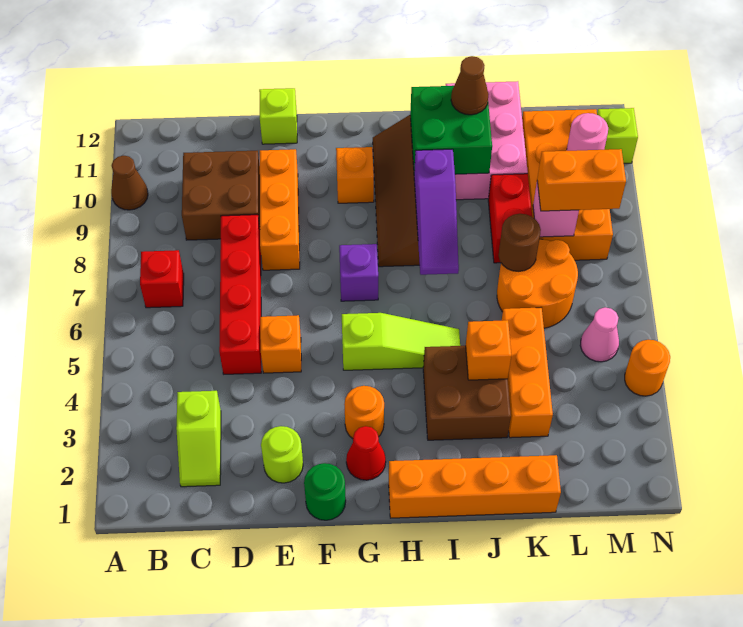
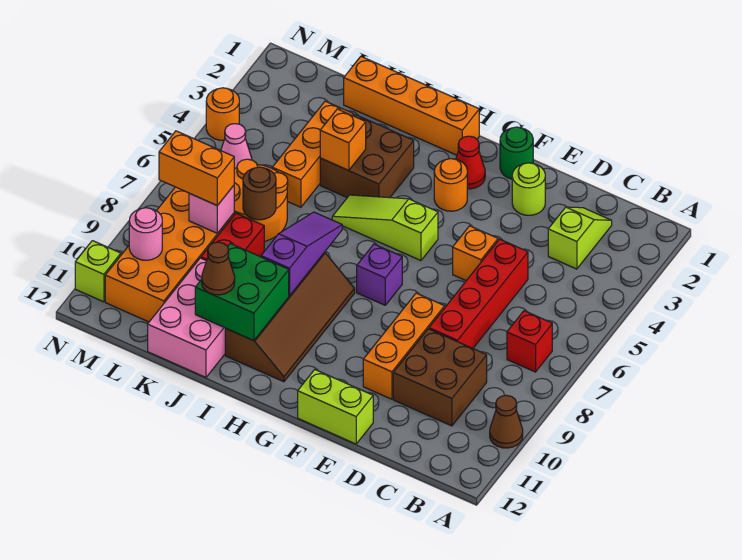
lime brick E12 level 1 -> lime brick E12:F12 level 1
orange brick G10 level 1 -> none

